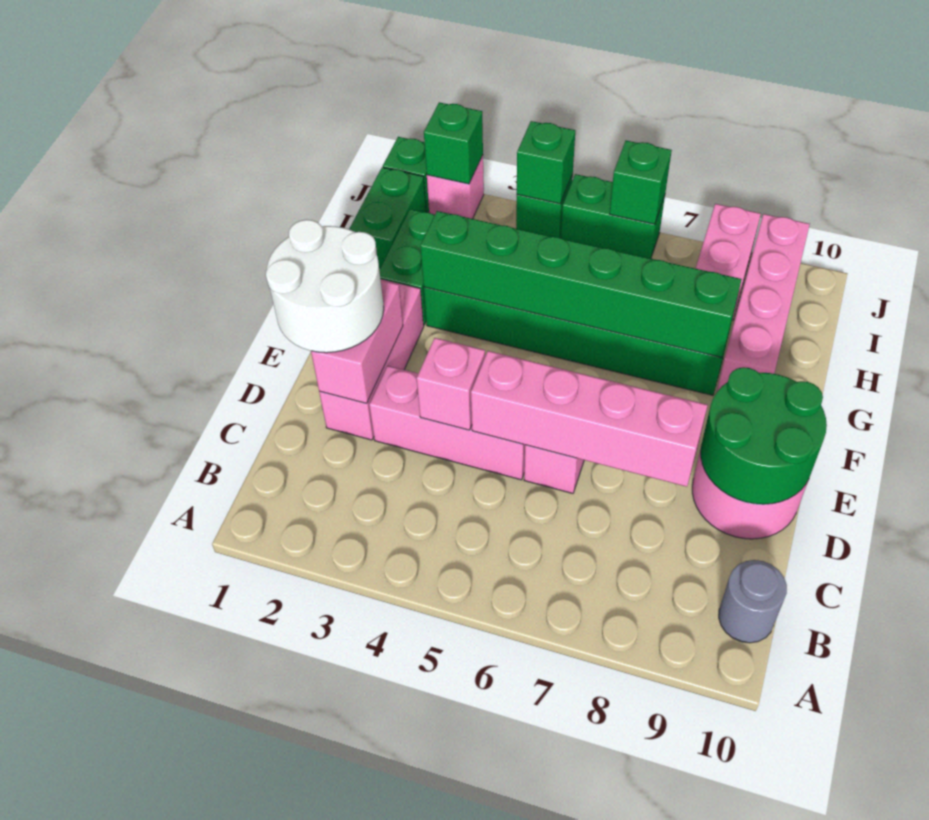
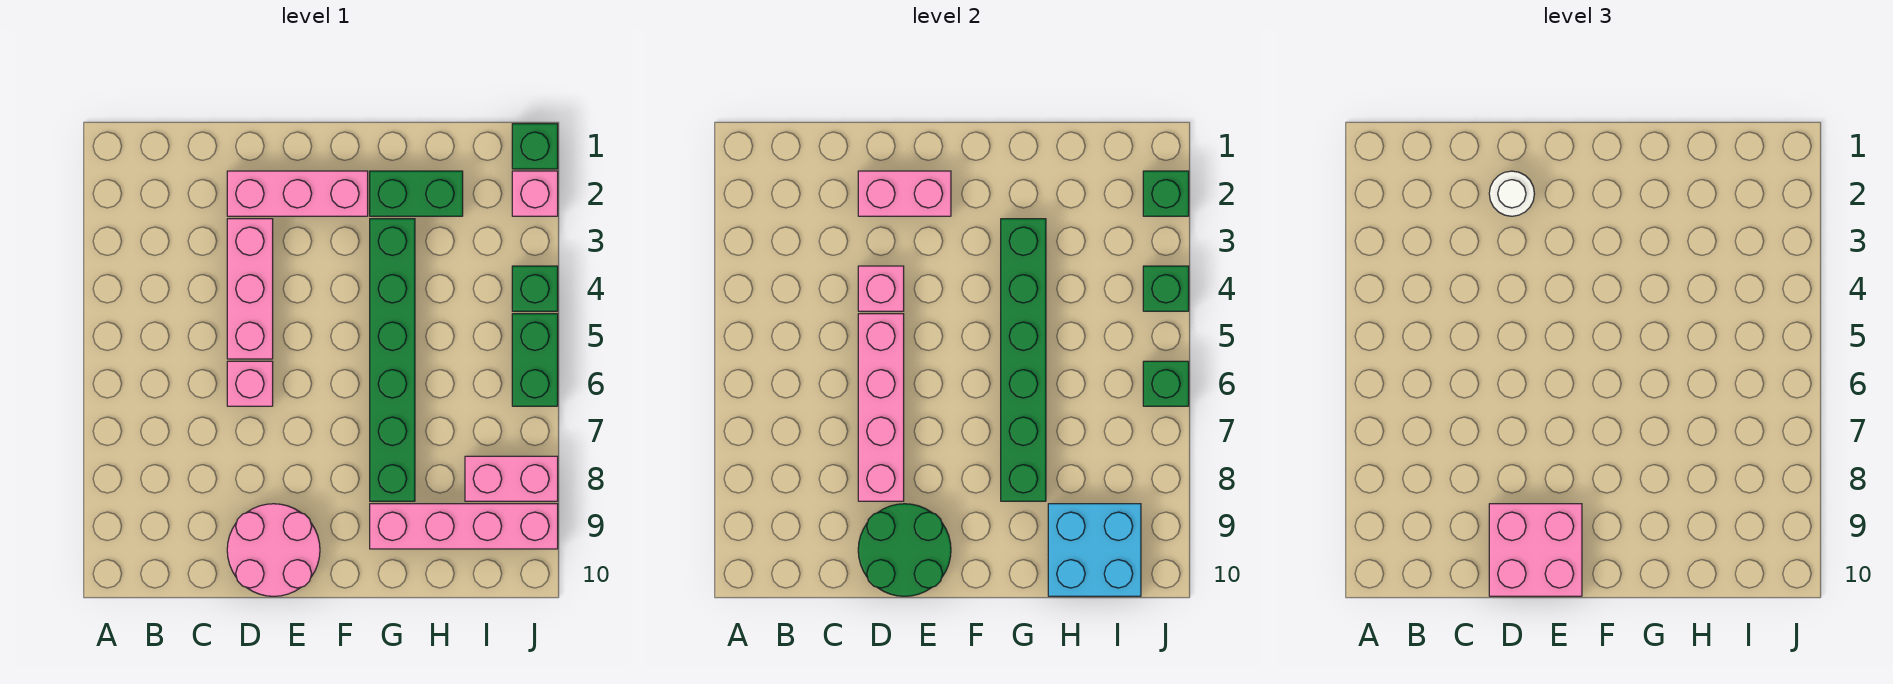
grey round brick B10 level 1 -> none
white round brick D1:E2 level 3 -> white round brick D2 level 3
none -> pink brick D9:E10 level 3
green brick H1:I1 level 1 -> none
none -> cyan brick H9:I10 level 2

